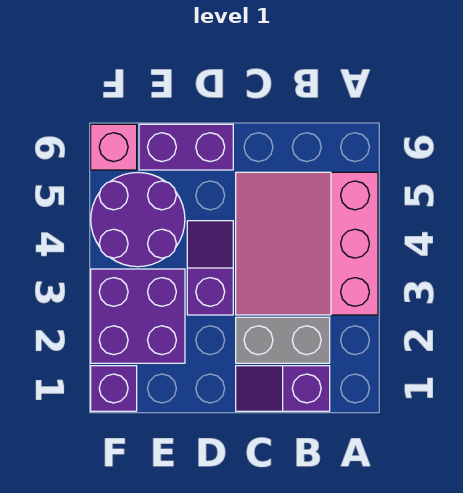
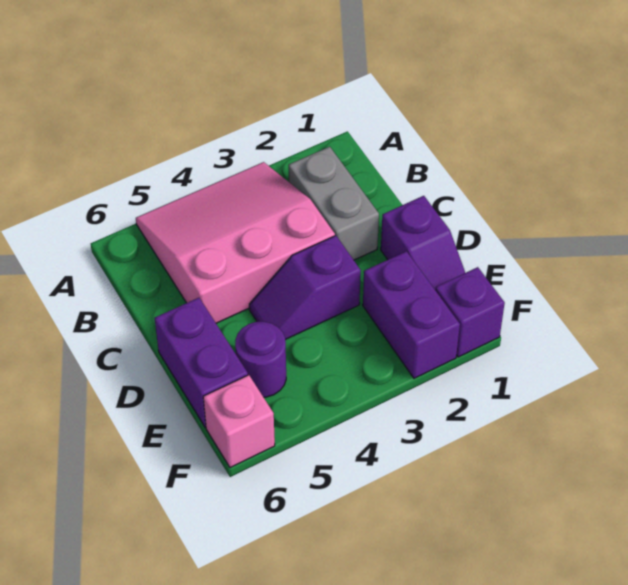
pink slope A3:C5 level 1 top A -> pink slope A3:C5 level 1 top C
purple slope B1:C1 level 1 top B -> purple slope D1:E1 level 1 top D
purple brick E2:F3 level 1 -> purple brick E2:F2 level 1
purple round brick E4:F5 level 1 -> purple round brick E5 level 1

